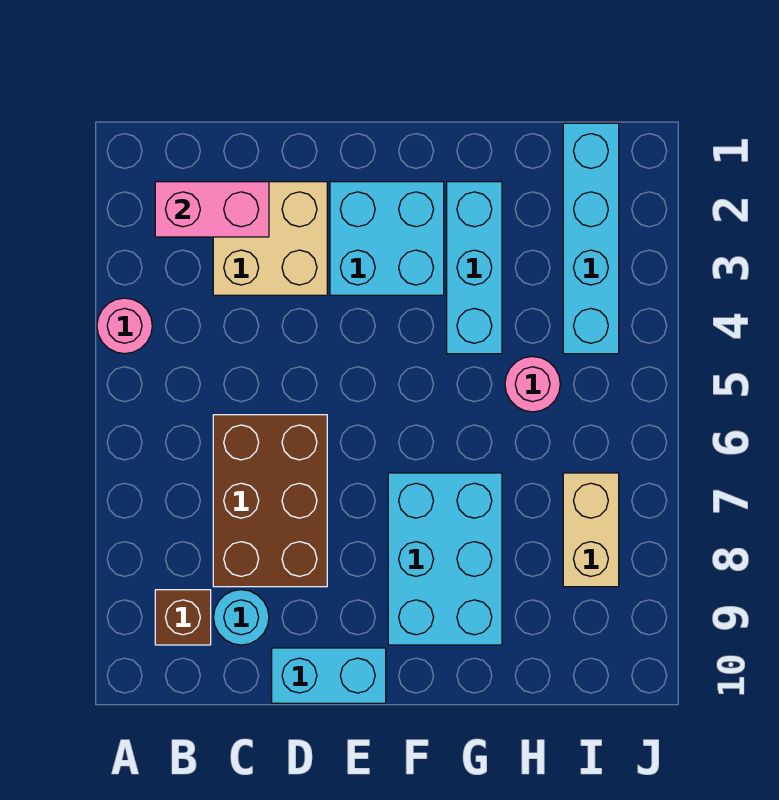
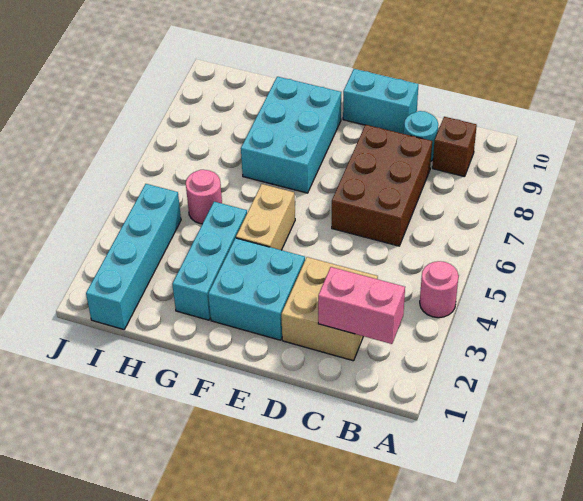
tan brick I7:I8 level 1 -> tan brick F4:F5 level 1

